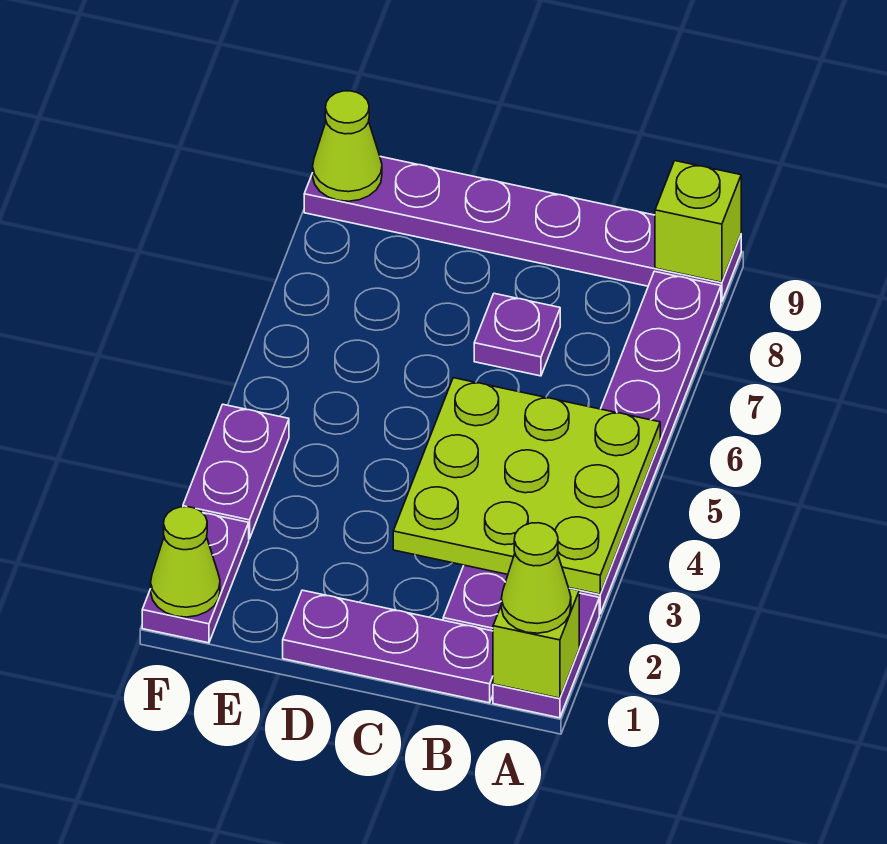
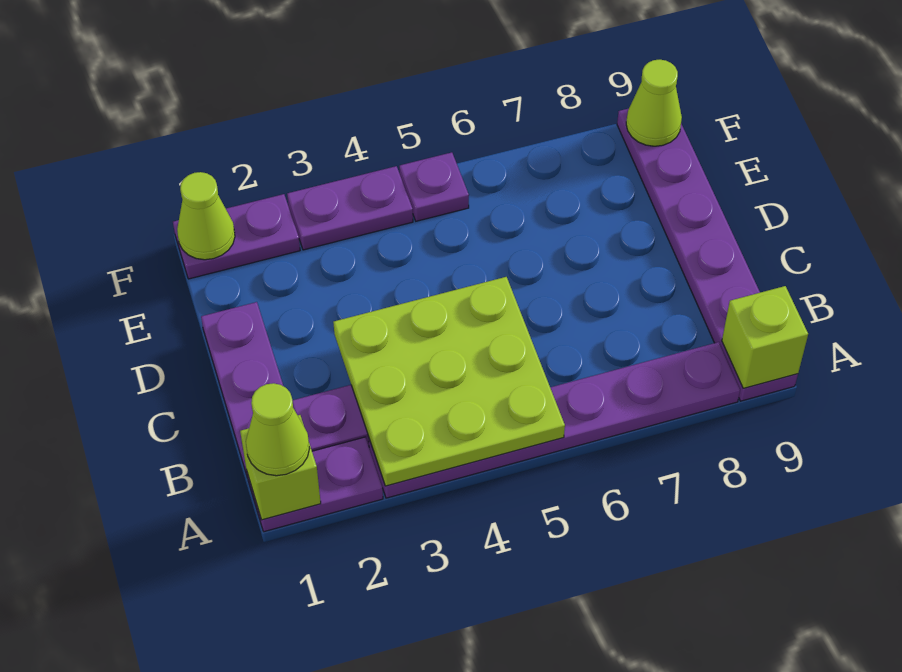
purple plate C7 level 1 -> purple plate F5 level 1

